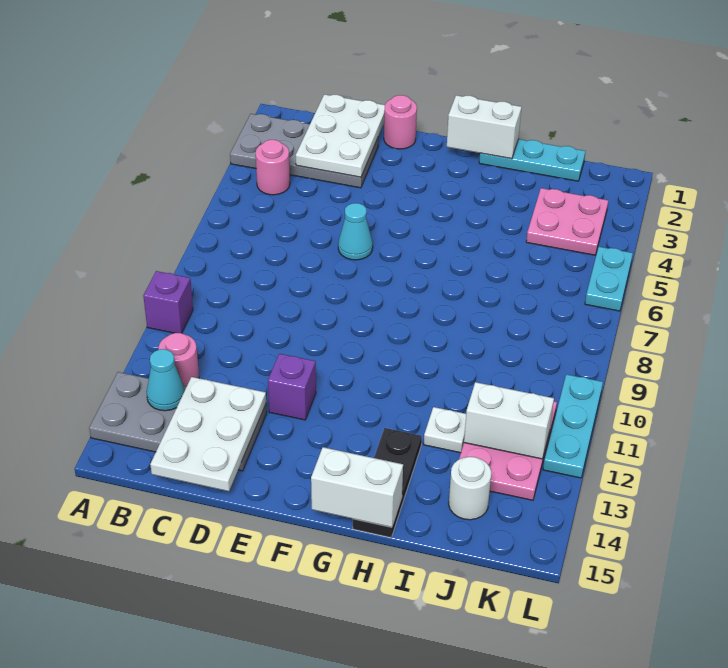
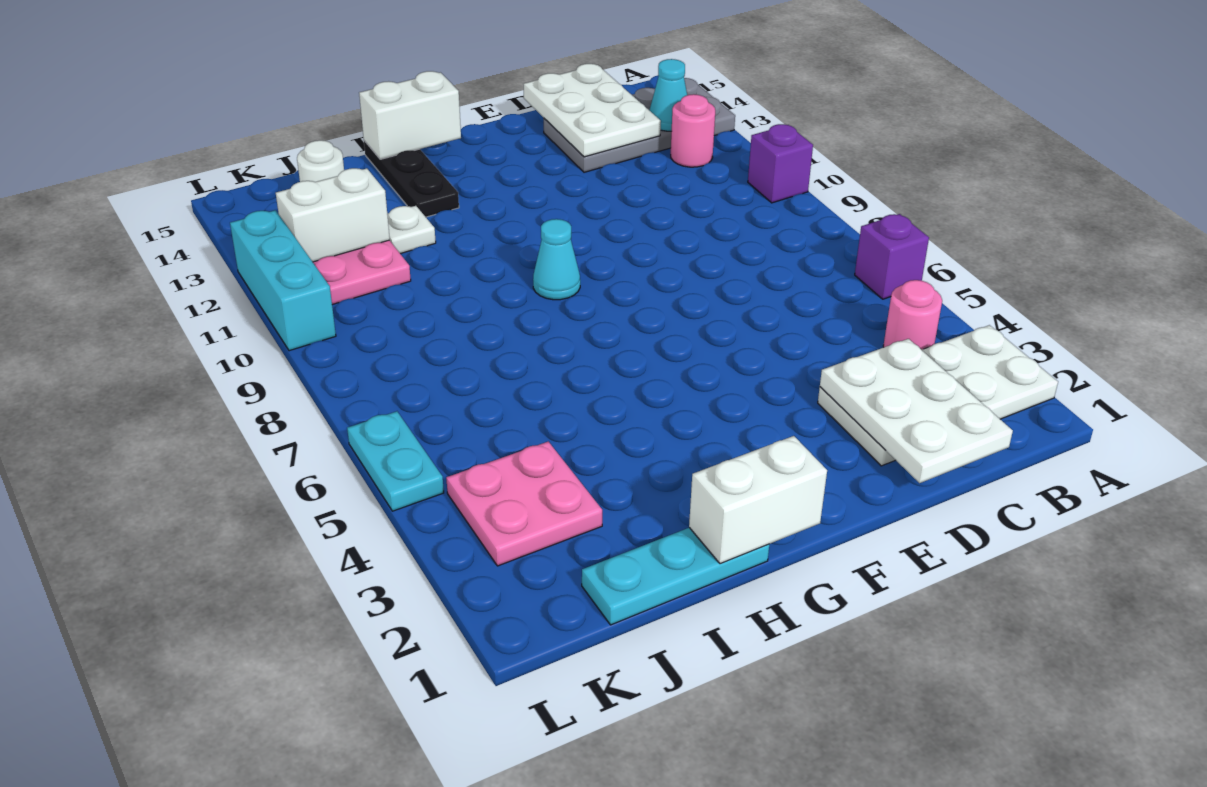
grey plate A2:D3 level 1 -> white plate A2:D3 level 1
pink round brick E1 level 1 -> none
cyan cone E6 level 1 -> cyan cone G9 level 1
purple brick E12 level 1 -> purple brick A6 level 1
cyan plate L10:L12 level 1 -> cyan brick L10:L12 level 1

